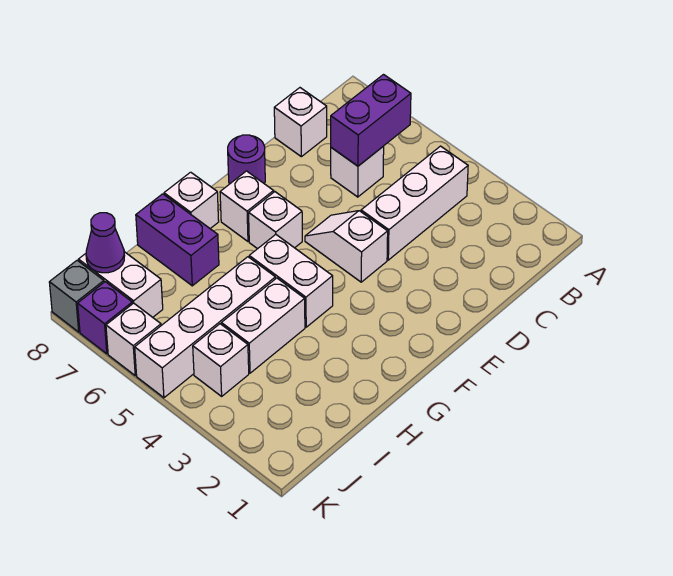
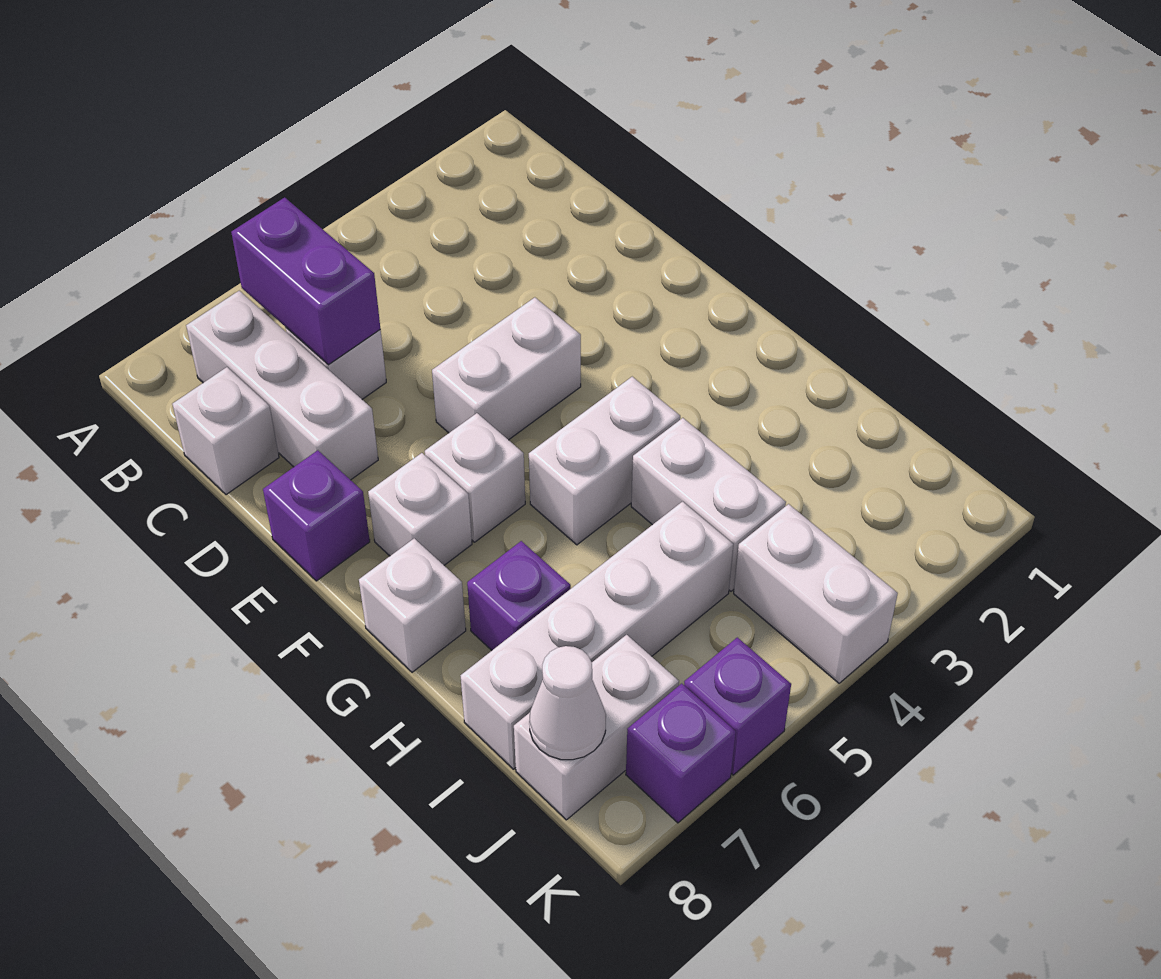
white brick B4:D4 level 1 -> white brick B7:D7 level 1
white slope E4:E5 level 1 top 4 -> white brick E4:E5 level 1
purple round brick E8 level 1 -> purple brick E8 level 1
white brick H5:K5 level 1 -> white brick I5:I8 level 1
purple brick H7:H8 level 1 -> purple brick H7 level 1
white brick J4 level 1 -> white brick J4:K4 level 1
purple cone J8 level 2 -> white cone J8 level 2
white brick K6 level 1 -> purple brick K6 level 1
grey brick K8 level 1 -> none

